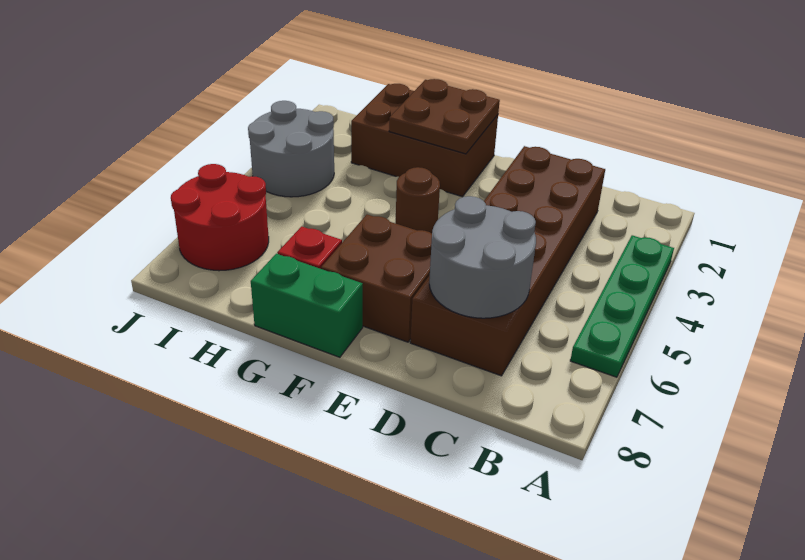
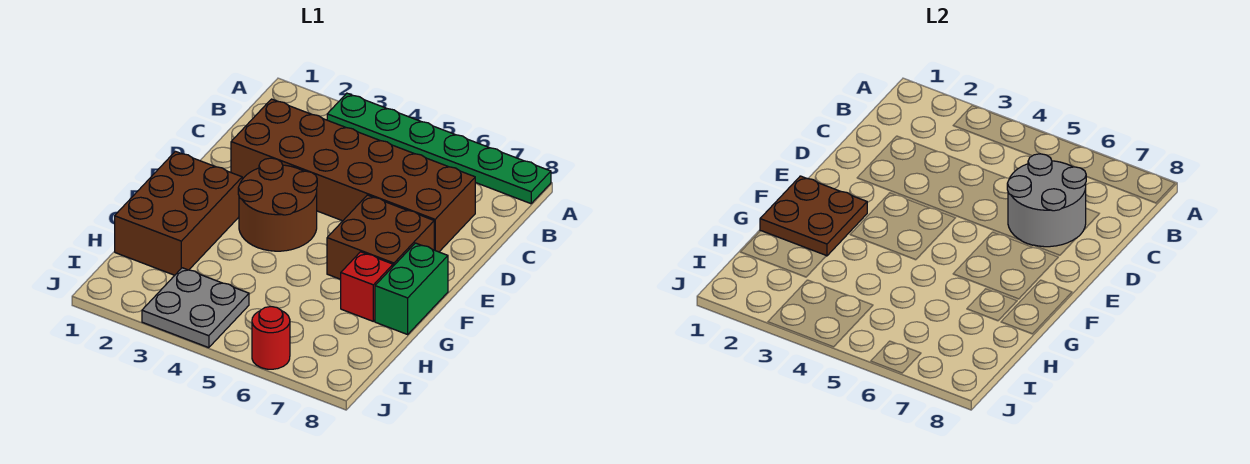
green plate A3:A6 level 1 -> green plate A3:A8 level 1
brown round brick F4 level 1 -> brown round brick E3:F4 level 1
grey round brick I3:J4 level 1 -> grey plate I3:J4 level 1
red round brick I6:J7 level 1 -> red round brick J6 level 1

